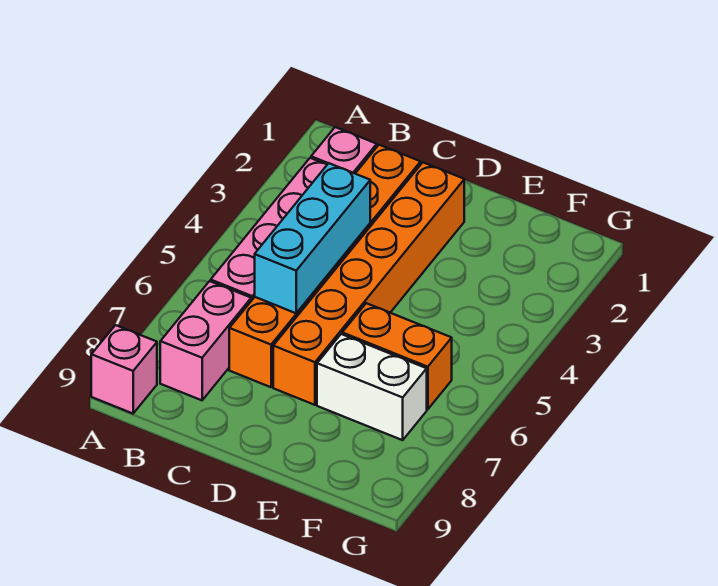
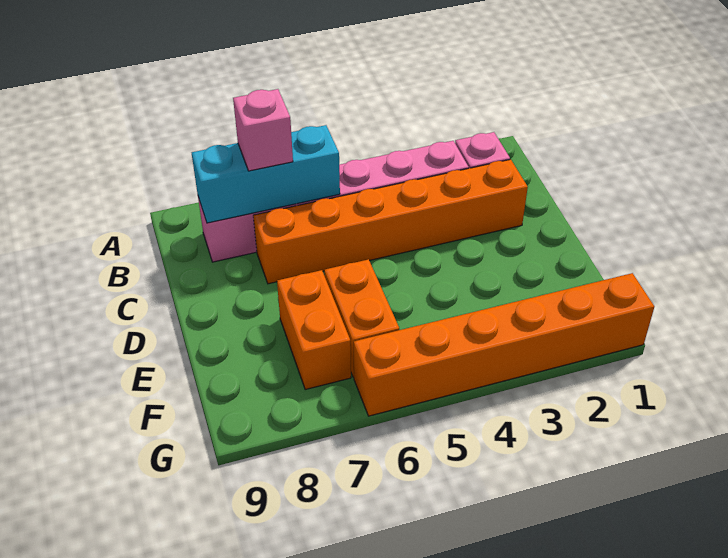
pink brick A9 level 1 -> pink brick B7 level 3
cyan brick C4:C6 level 2 -> cyan brick B6:B8 level 2
orange brick D2:D7 level 1 -> orange brick G1:G6 level 1
white brick E7:F7 level 1 -> orange brick E7:F7 level 1

